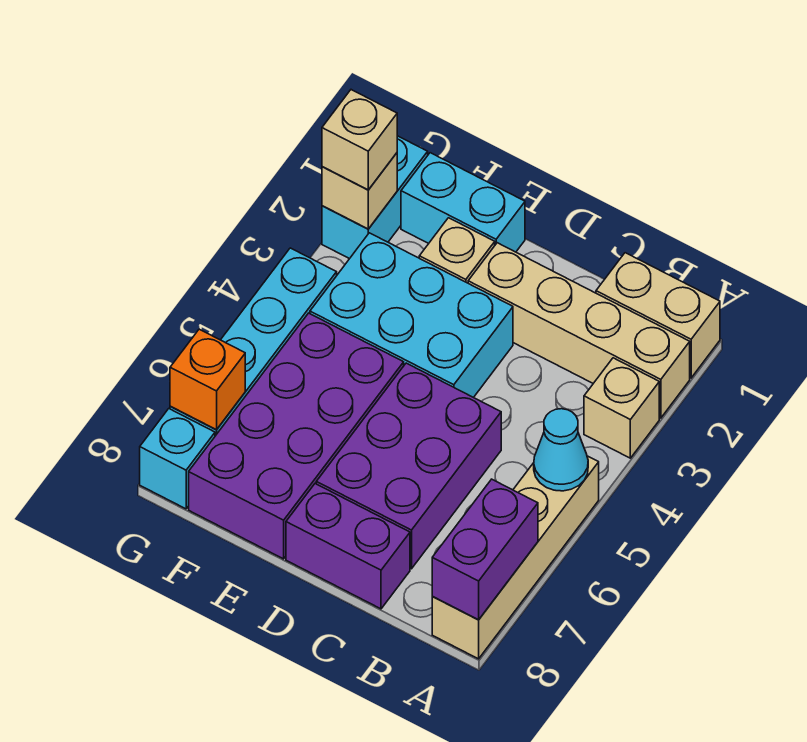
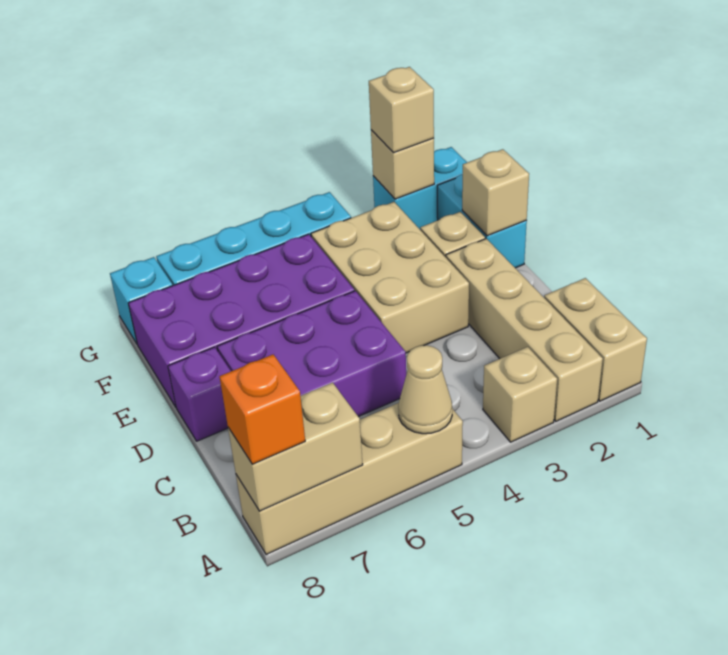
cyan cone A5 level 2 -> tan cone A5 level 2
purple brick A7:A8 level 2 -> tan brick A7:A8 level 2
purple brick C8:D8 level 1 -> purple brick D8 level 1
cyan brick D3:F4 level 1 -> tan brick D3:F4 level 1
none -> tan brick E1 level 2
orange brick G7 level 2 -> orange brick A8 level 3

